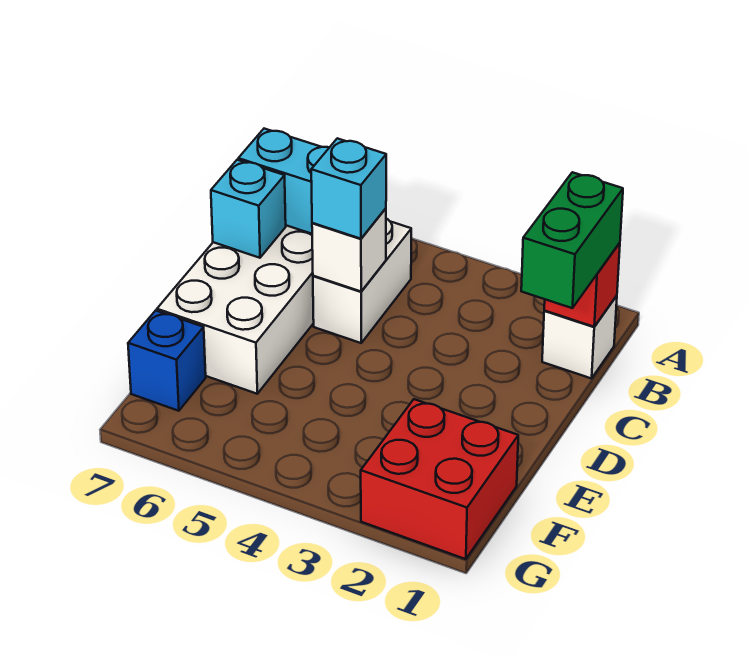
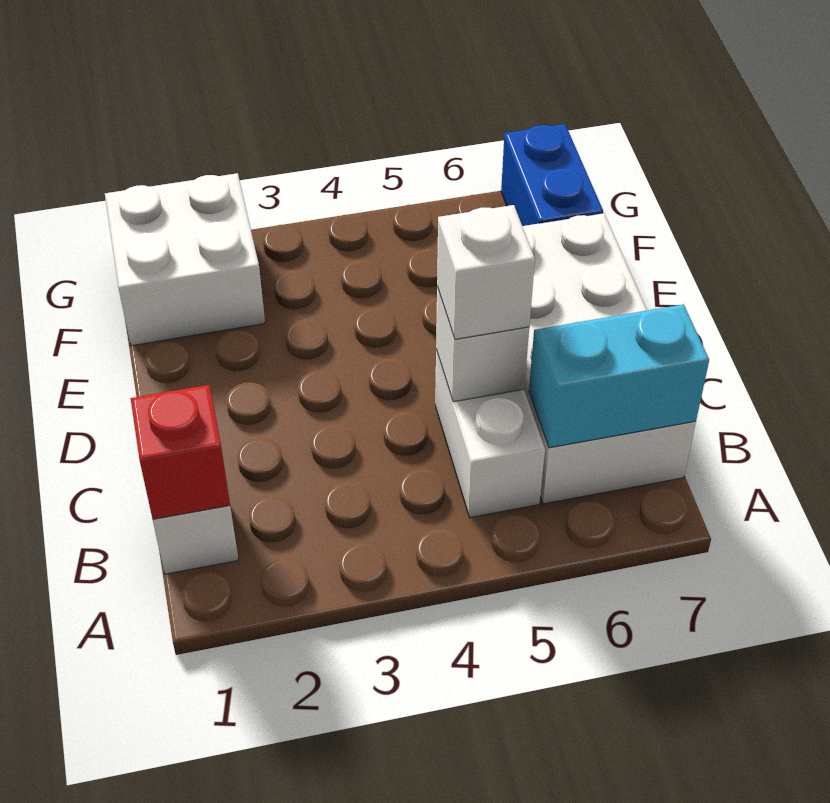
green brick B1:C1 level 3 -> none
cyan brick C5 level 3 -> white brick C5 level 3
cyan brick C7 level 2 -> none
red brick F1:G2 level 1 -> white brick F1:G2 level 1
blue brick F7 level 1 -> blue brick F7:G7 level 1

